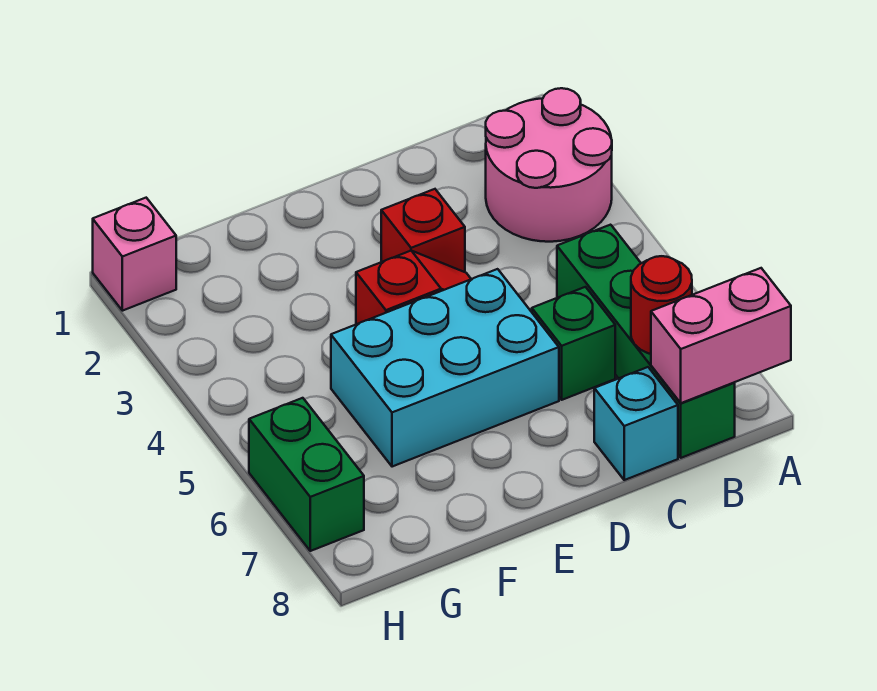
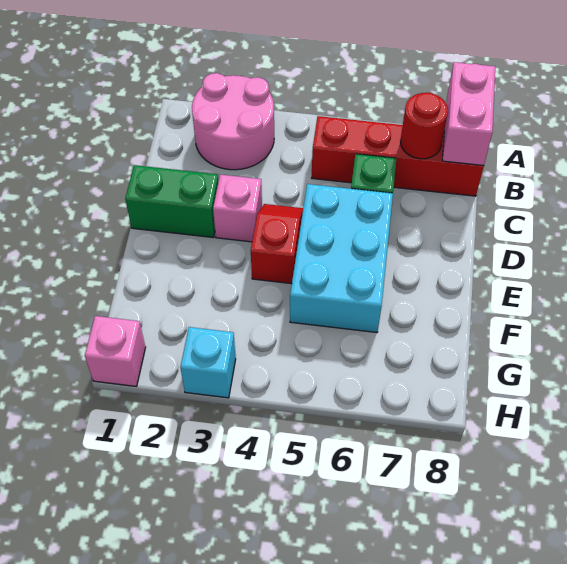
green brick B5:B8 level 1 -> red brick B5:B8 level 1
cyan brick C8 level 1 -> cyan brick H3 level 1
red brick D3 level 1 -> pink brick D3 level 1
green brick H6:H7 level 1 -> green brick D1:D2 level 1

